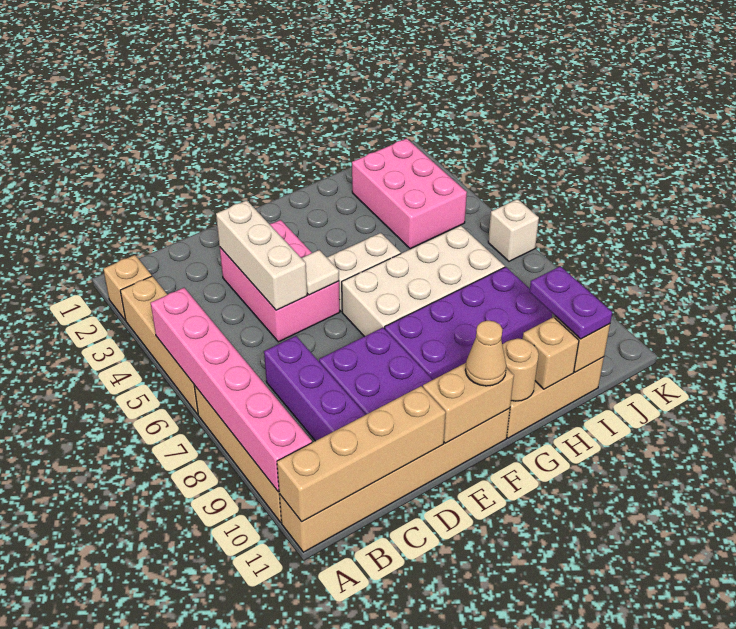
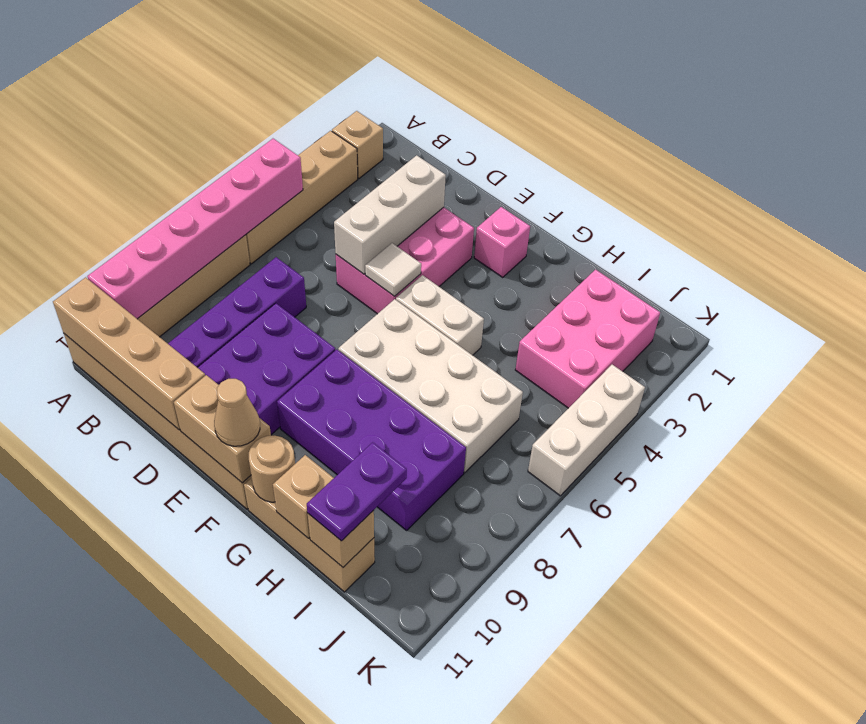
none -> pink brick F2 level 1
white brick K6 level 1 -> white brick K4:K6 level 1

